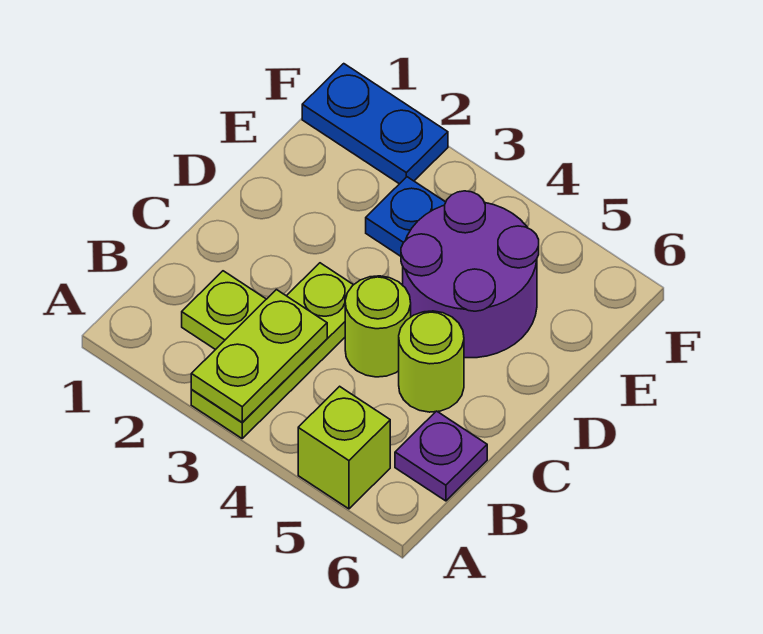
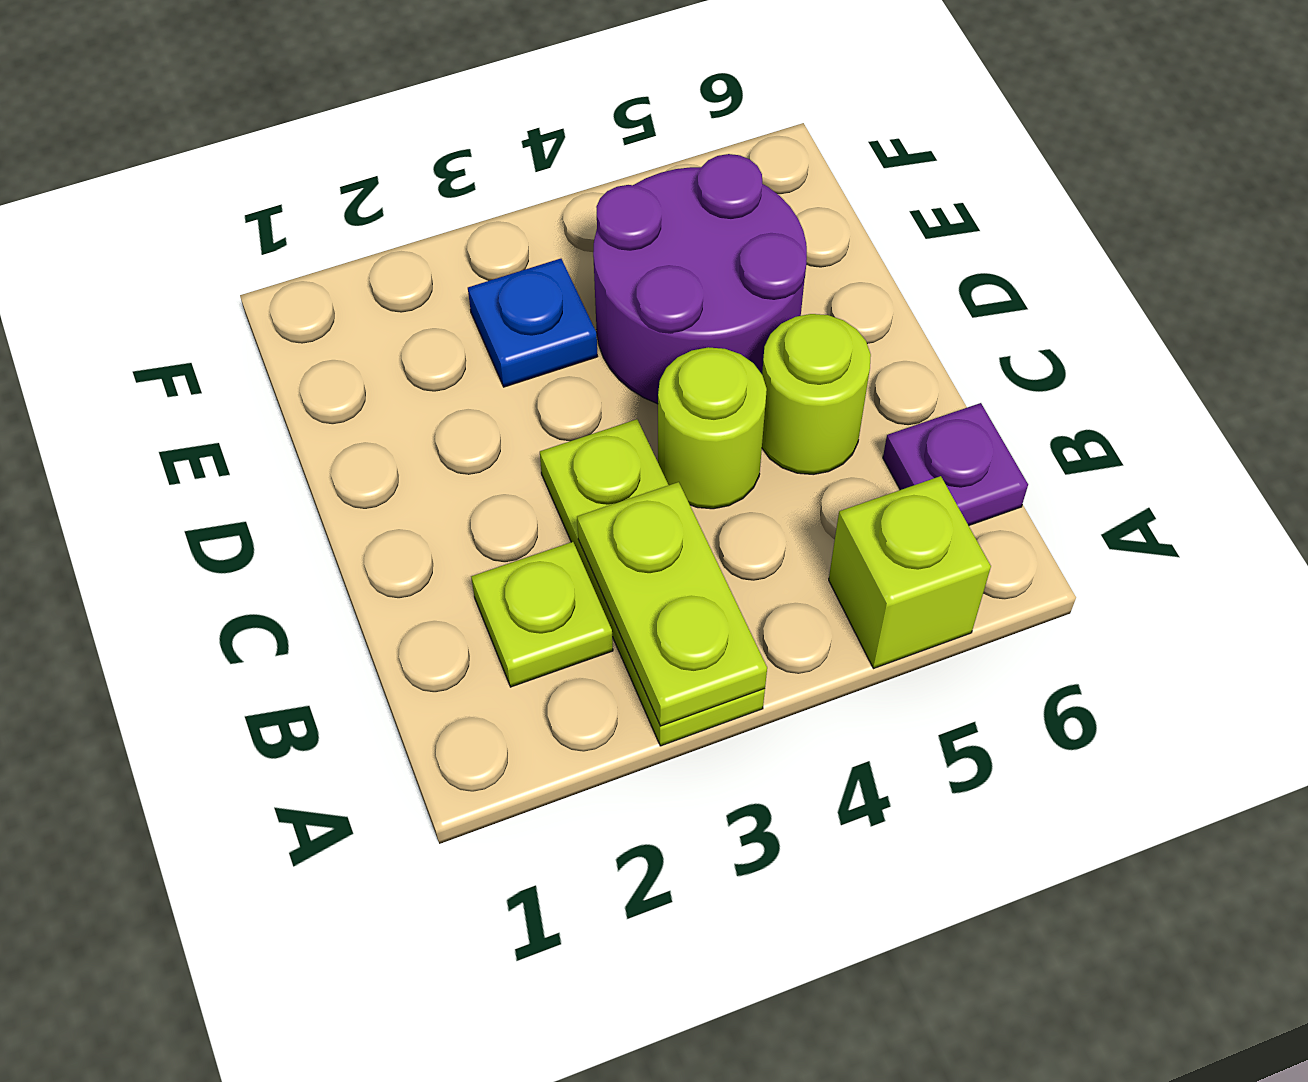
blue plate F1:F2 level 1 -> none

